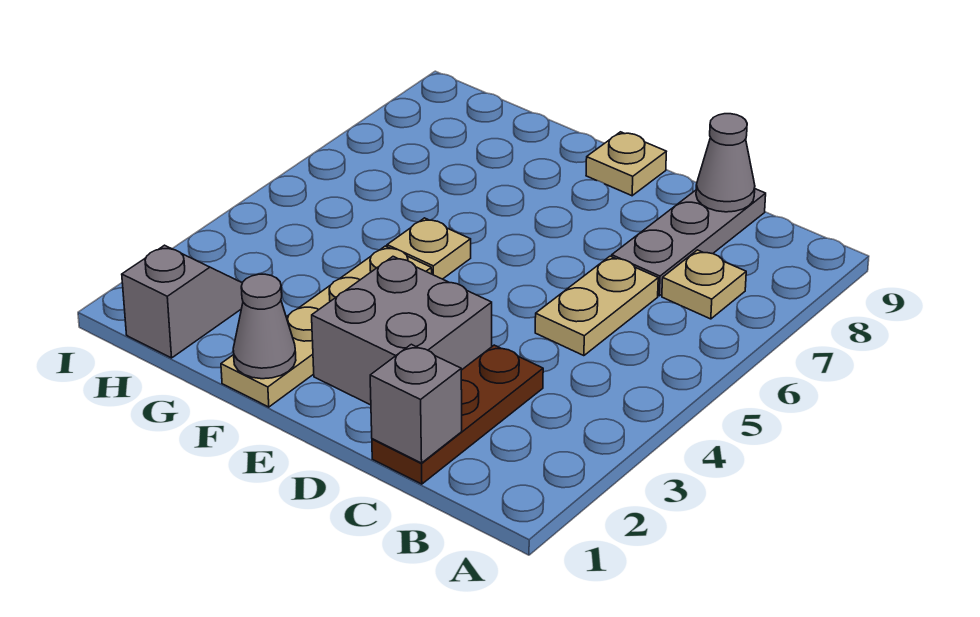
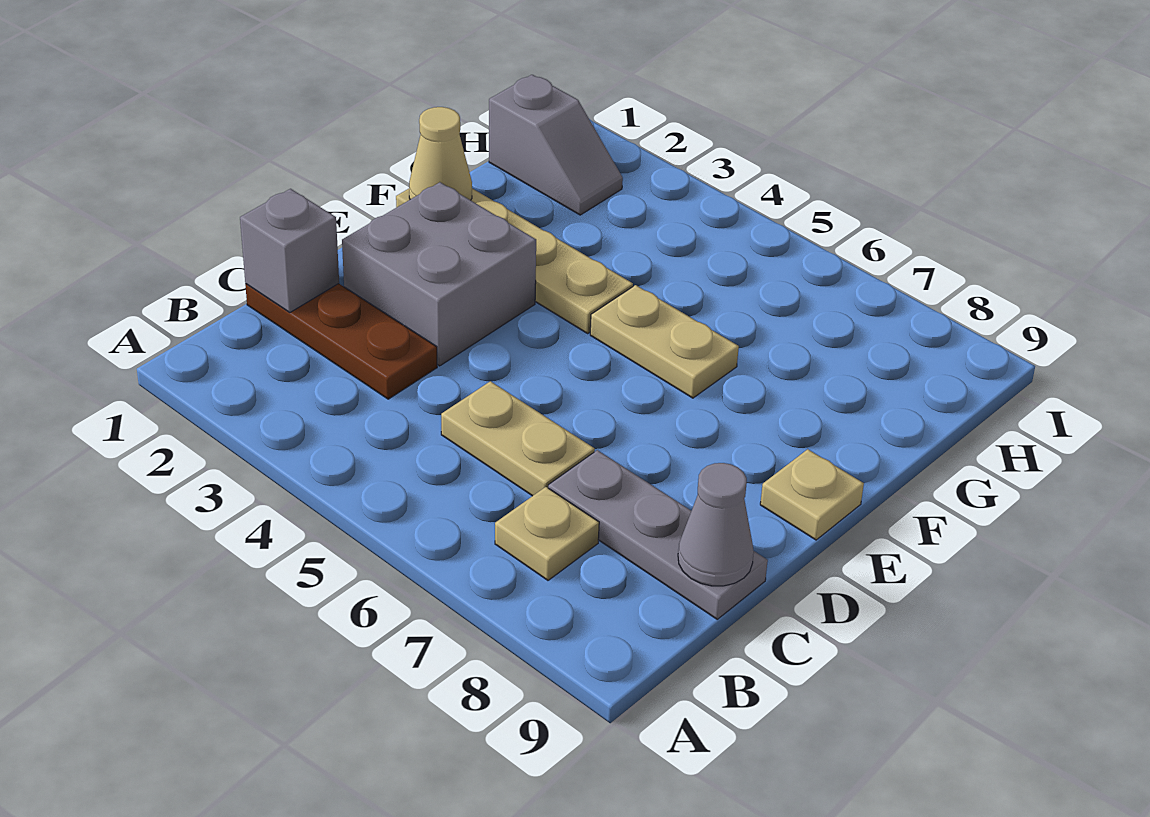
grey cone F1 level 2 -> tan cone F1 level 2
tan plate F5 level 1 -> tan plate F5:F6 level 1

